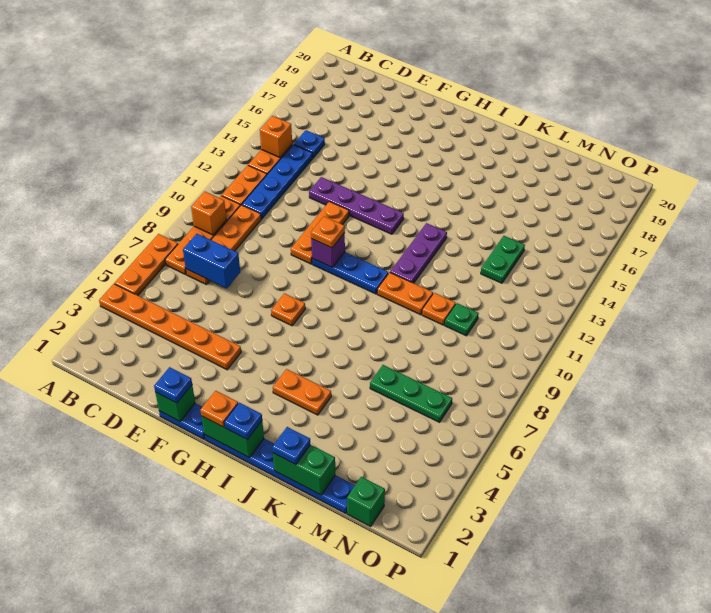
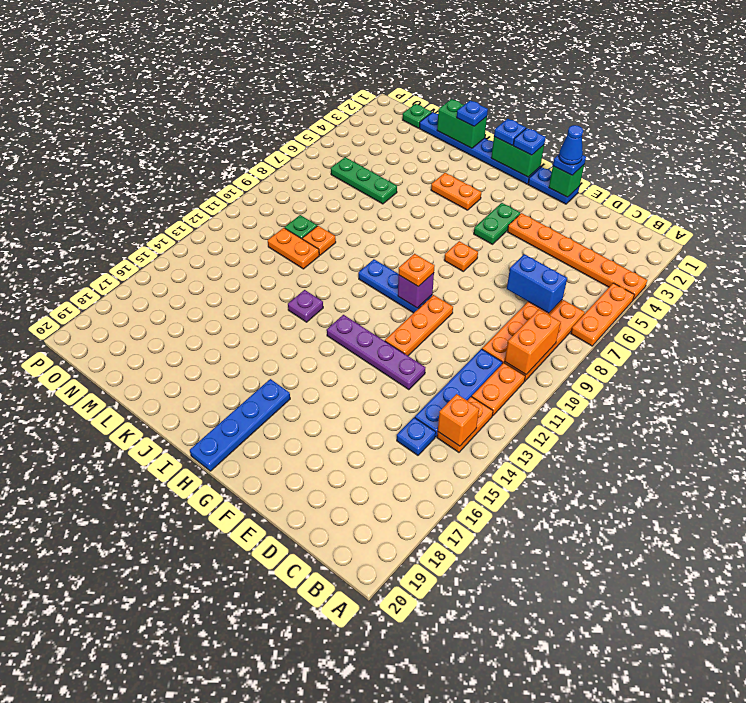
orange brick B9 level 2 -> orange brick B9:B10 level 2
none -> blue cone F1 level 4
orange plate H1 level 3 -> blue plate H1 level 3
none -> blue plate H17:H20 level 1
orange plate J10:K10 level 1 -> orange plate L11:M11 level 1
purple plate J11:J13 level 1 -> purple plate J13 level 1
green plate M13:M14 level 1 -> green plate G4:G5 level 1
green brick N1 level 1 -> green plate N1 level 1

